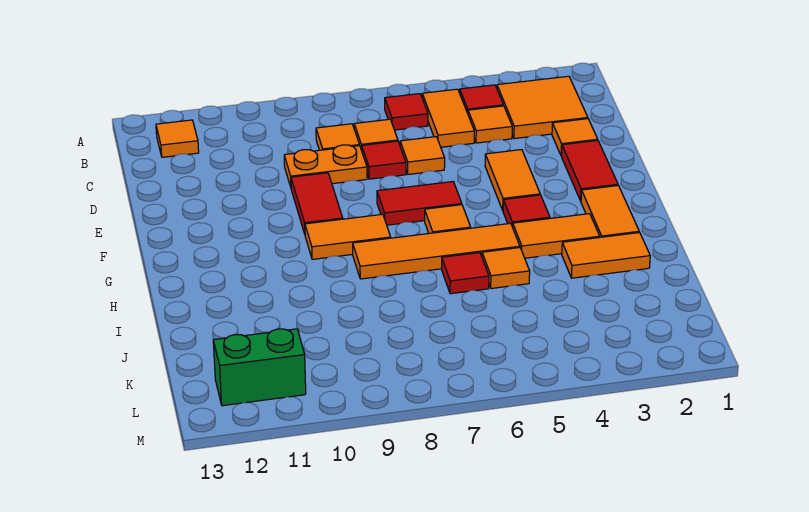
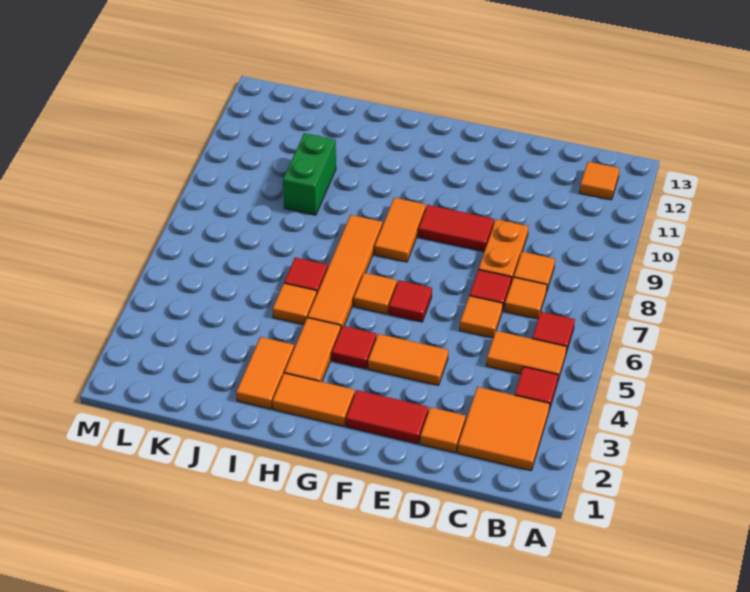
orange tile C4 level 1 -> none
red tile F6:F7 level 1 -> red tile F6 level 1
green brick L11:L12 level 1 -> green brick J9:J10 level 1

